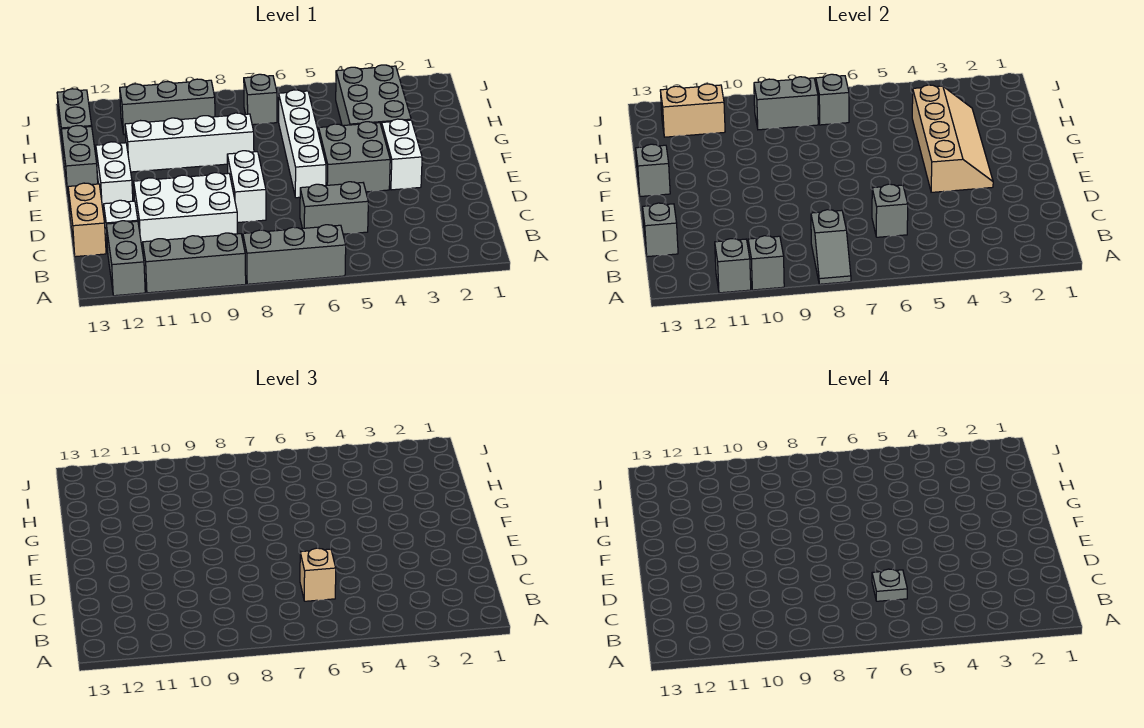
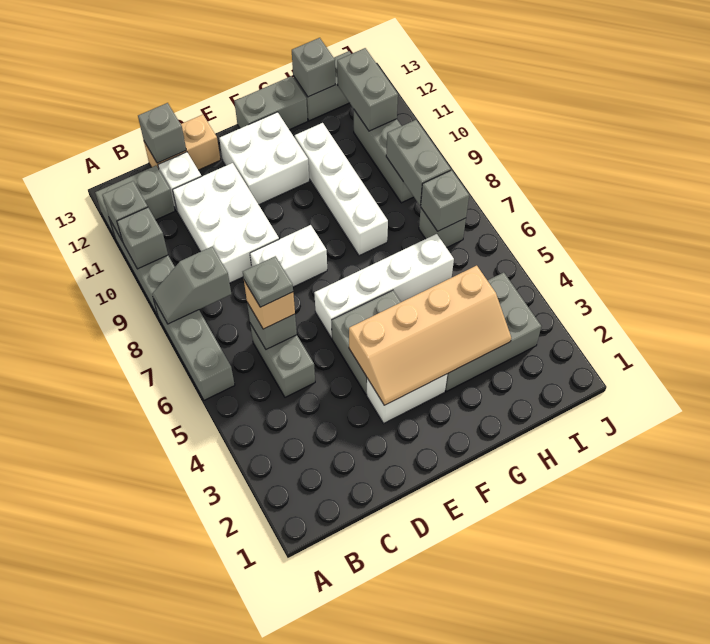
white brick E12:F12 level 1 -> white brick E11:F12 level 1
grey brick F13 level 2 -> grey brick H13 level 2
tan brick I11:I12 level 2 -> grey brick I11:I12 level 2

